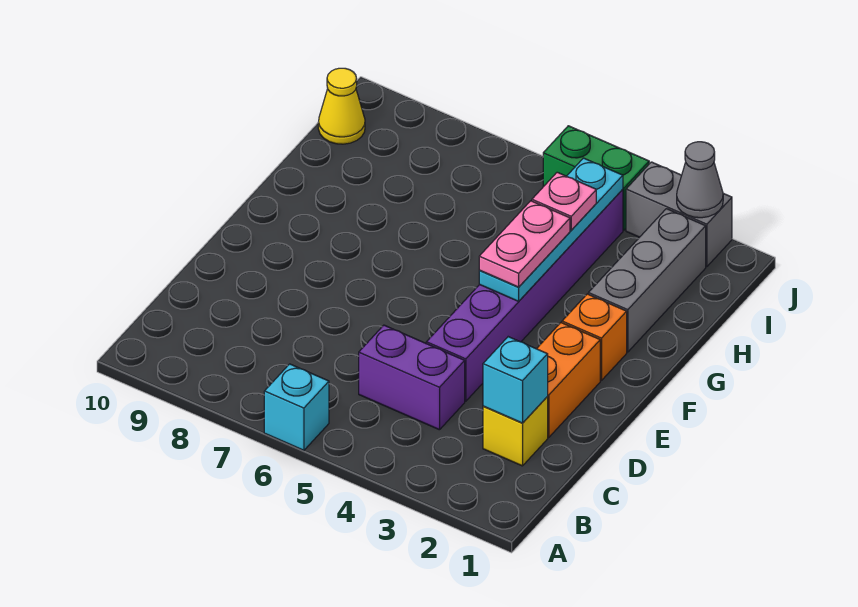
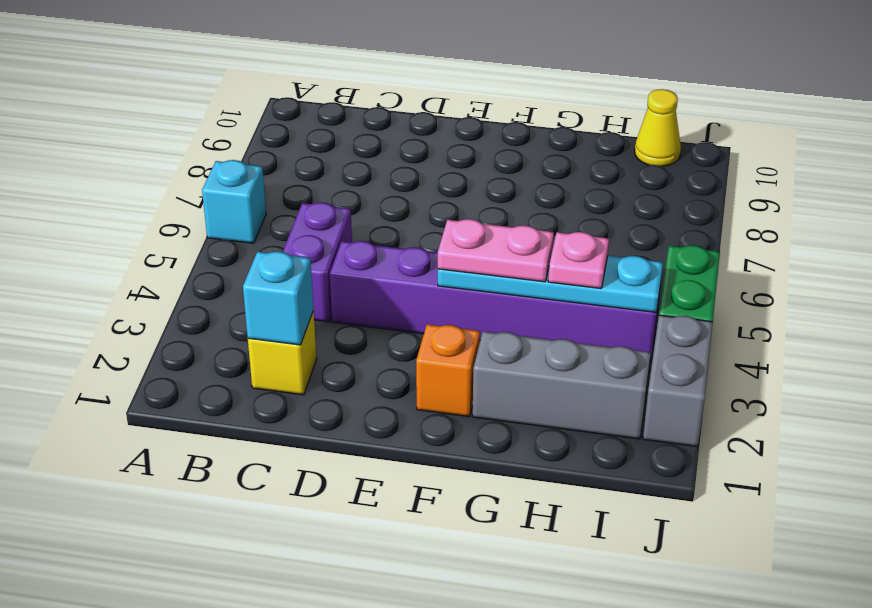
orange brick D2:E2 level 1 -> none
grey cone J2 level 2 -> none

